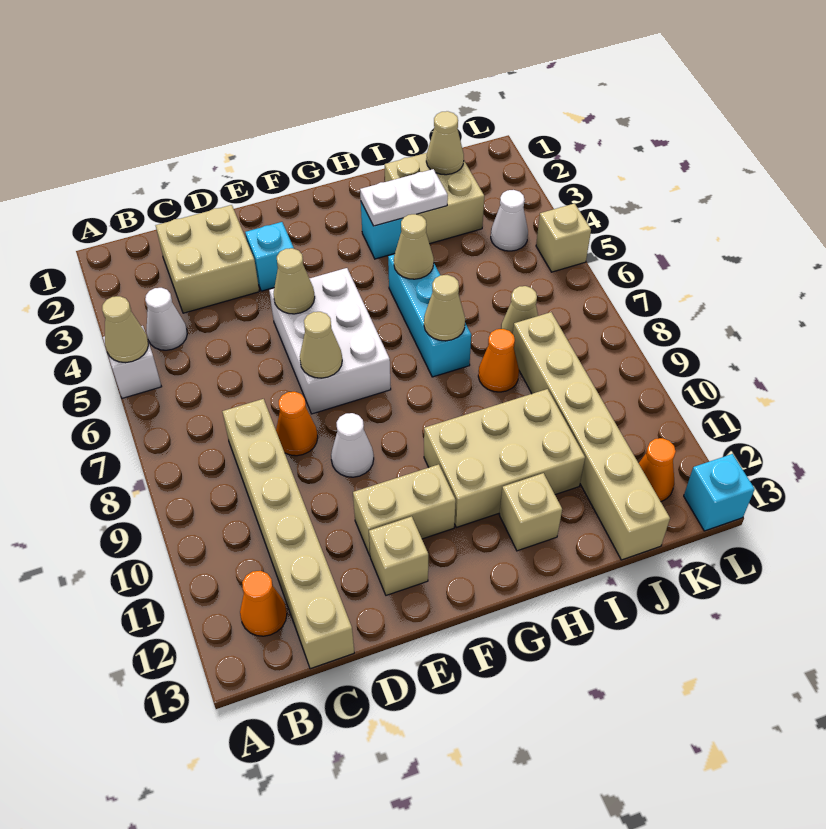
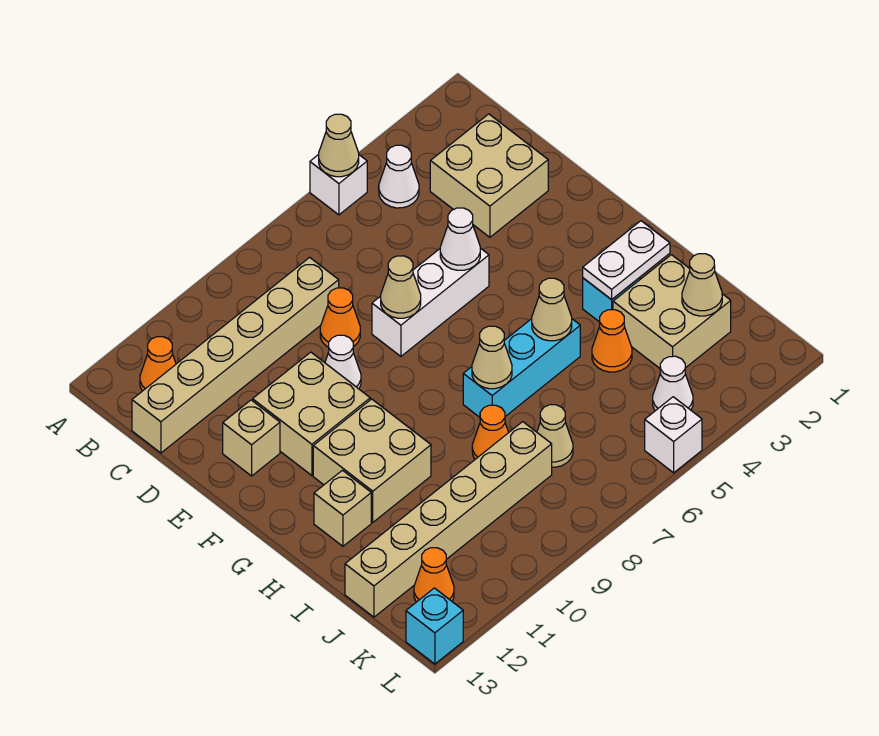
cyan brick E3 level 1 -> none
white brick E5:F7 level 1 -> white brick E5:E7 level 1
tan cone E5 level 2 -> white cone E5 level 2
tan brick E11:F11 level 1 -> tan brick E10:F11 level 1
tan brick G10:I11 level 1 -> tan brick G10:H11 level 1
white plate H3:I3 level 2 -> white plate H2:H3 level 2
none -> orange cone I4 level 1
tan brick L5 level 1 -> white brick L5 level 1

